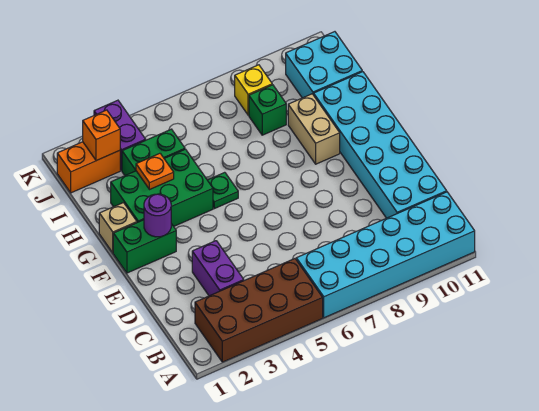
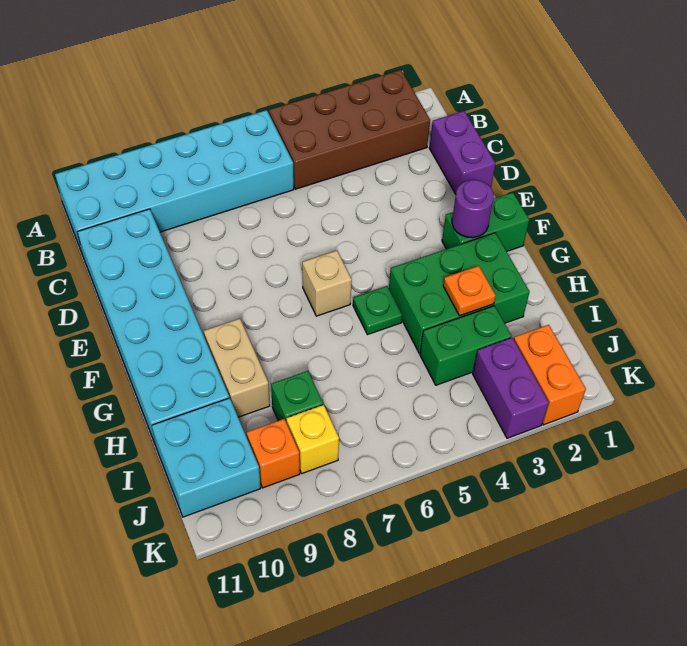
purple brick C3:D3 level 1 -> purple brick C1:D1 level 1
tan brick G1 level 1 -> tan brick F6 level 1
orange brick J1:J2 level 1 -> orange brick J2:K2 level 1
orange brick J2 level 2 -> orange brick J9 level 1

